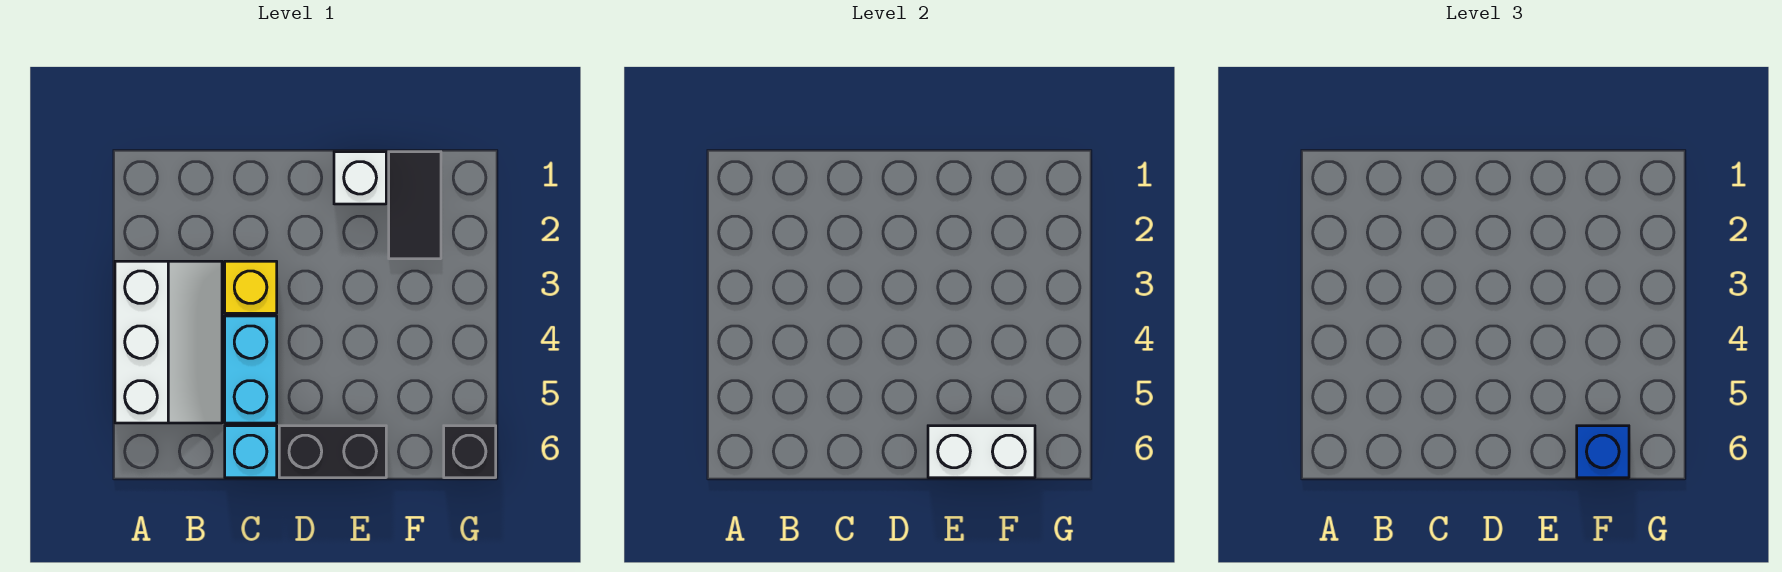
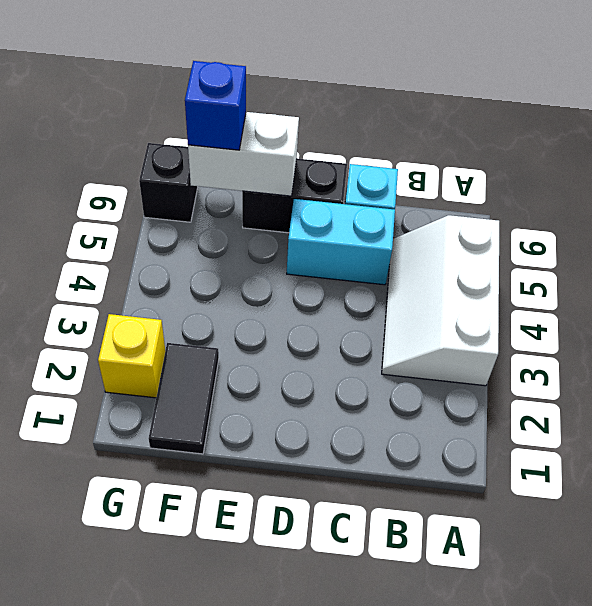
yellow brick C3 level 1 -> yellow brick G2 level 1
cyan brick C4:C5 level 1 -> cyan brick C5:D5 level 1
white brick E1 level 1 -> none

